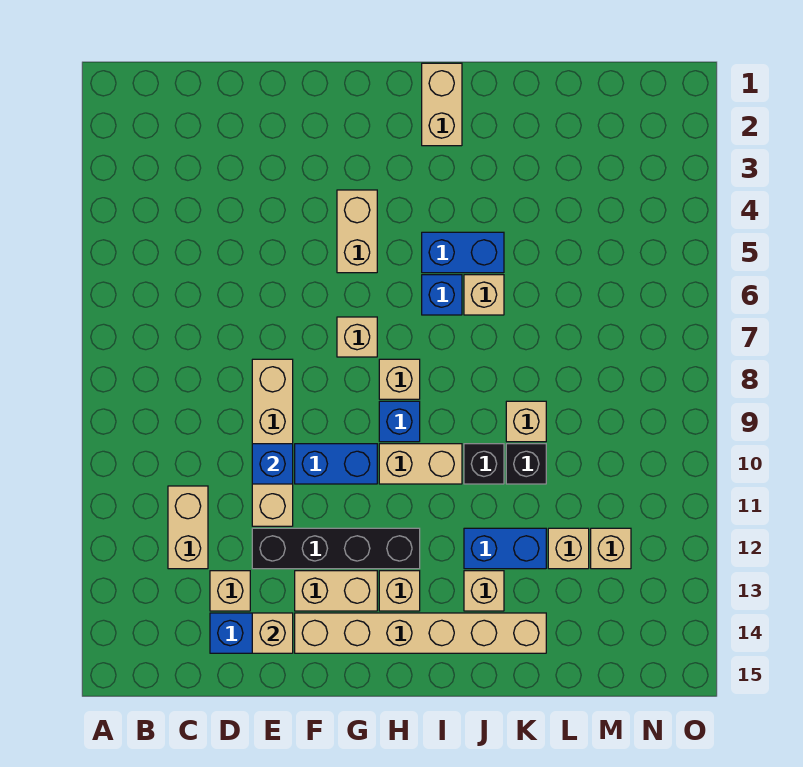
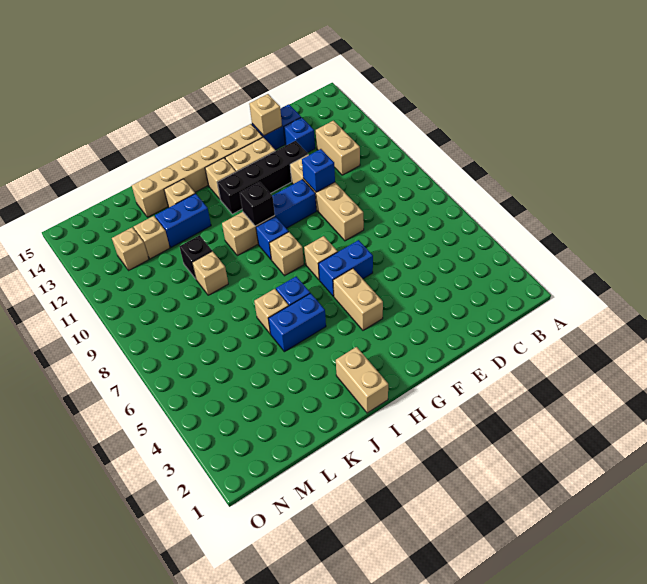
tan brick D13 level 1 -> blue brick D13 level 1
none -> blue brick F6:G6 level 1
black brick J10 level 1 -> black brick H10 level 2

